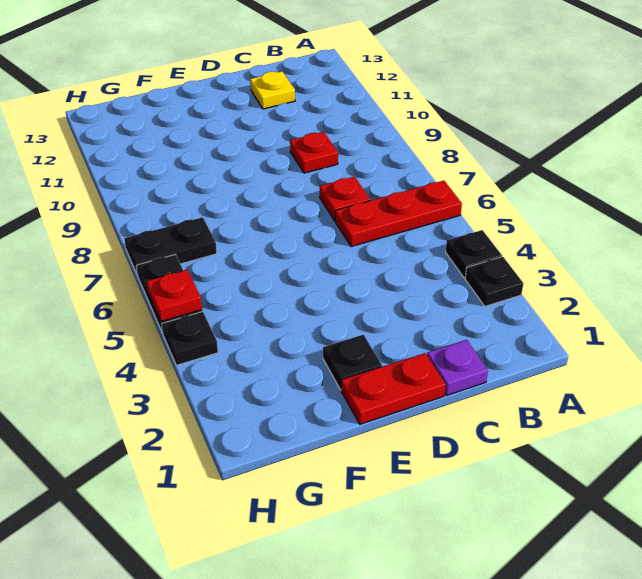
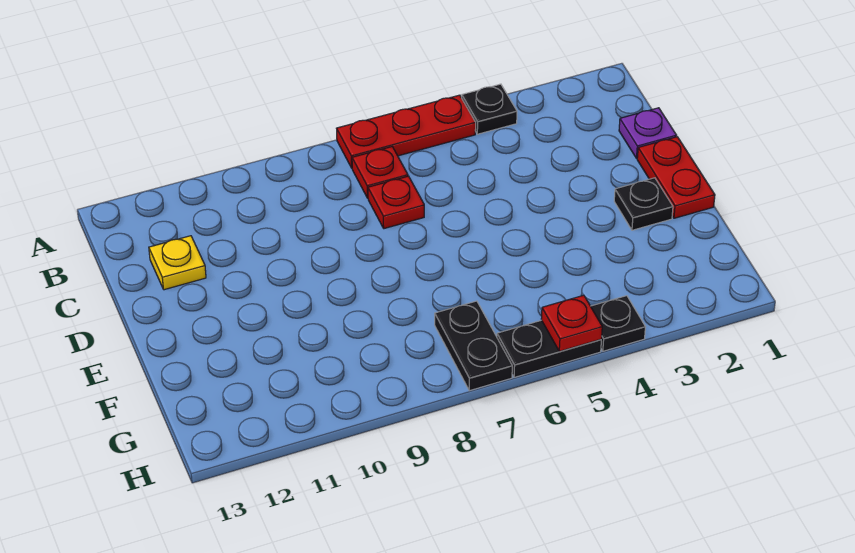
black plate A3 level 1 -> none
red plate A6:C6 level 1 -> red plate A5:A7 level 1
red plate C9 level 1 -> red plate B7 level 1

